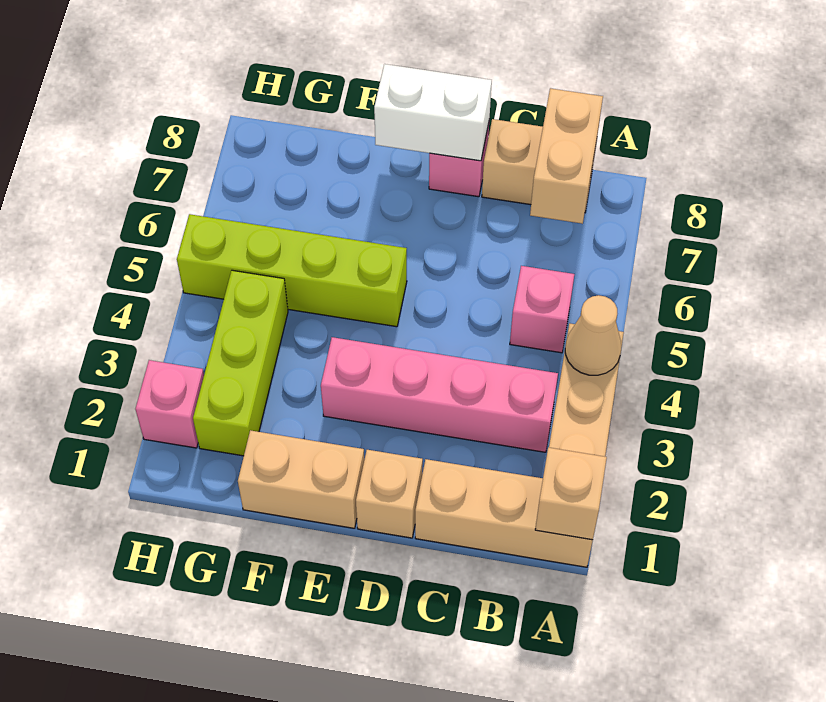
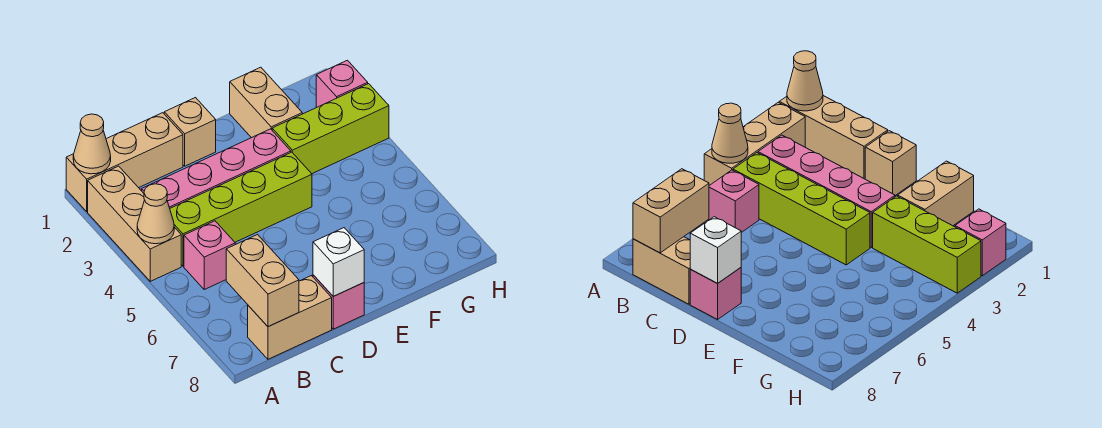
tan brick A1 level 2 -> tan cone A1 level 2
white brick D8:E8 level 2 -> white brick D8 level 2
tan brick E1:F1 level 1 -> tan brick F1:F2 level 1
lime brick E5:H5 level 1 -> lime brick B4:E4 level 1
lime brick G2:G4 level 1 -> lime brick F3:H3 level 1

